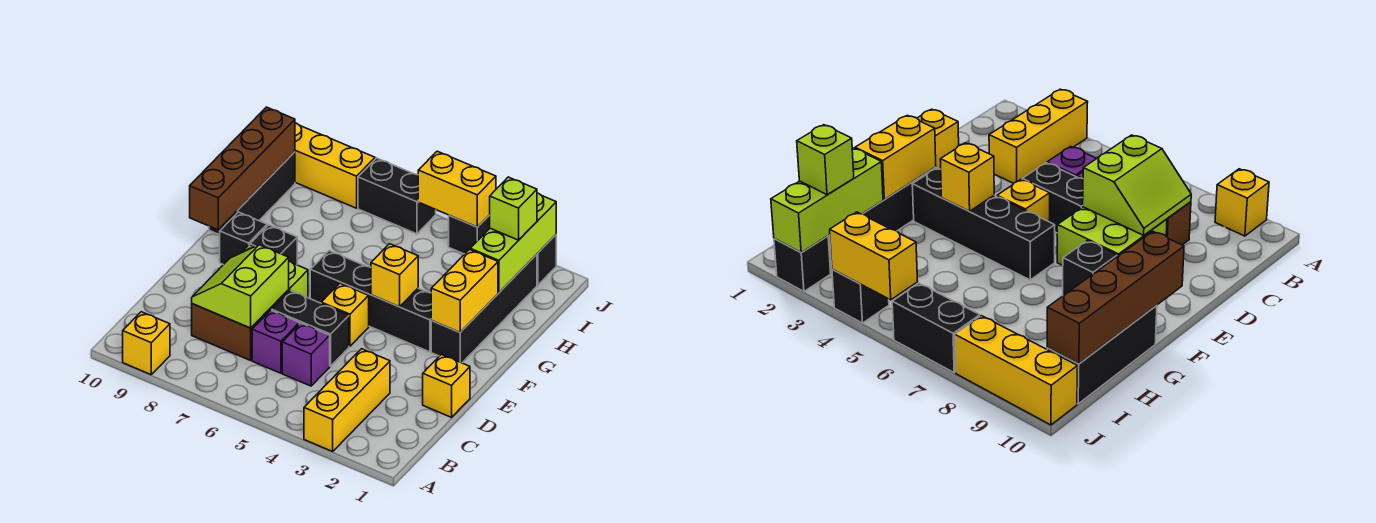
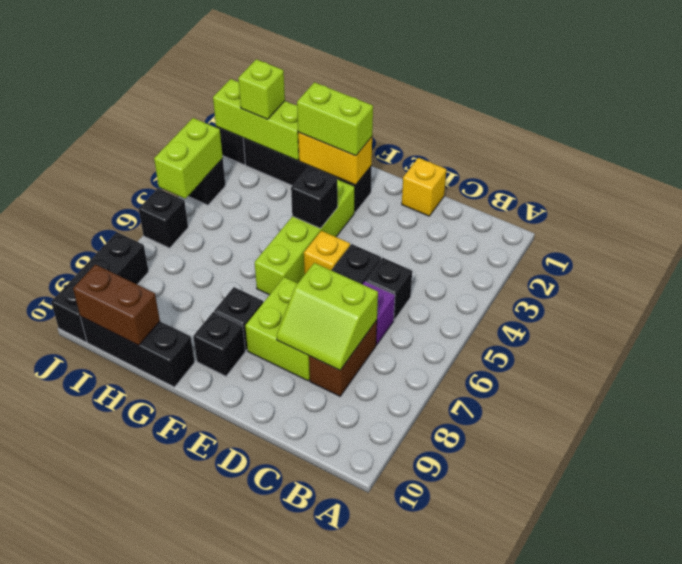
yellow brick A3:C3 level 1 -> none
yellow brick A9 level 1 -> none
purple brick C5 level 1 -> black brick C5 level 1
none -> lime brick F2:G2 level 3
black brick F3:F6 level 1 -> lime brick F3:F6 level 1
yellow brick F4 level 2 -> black brick F4 level 2
brown brick F10:I10 level 2 -> brown brick H10:I10 level 2
yellow brick J4:J5 level 2 -> lime brick J4:J5 level 2
black brick J6:J7 level 1 -> black brick J6 level 1
yellow brick J8:J10 level 1 -> black brick J8:J10 level 1

